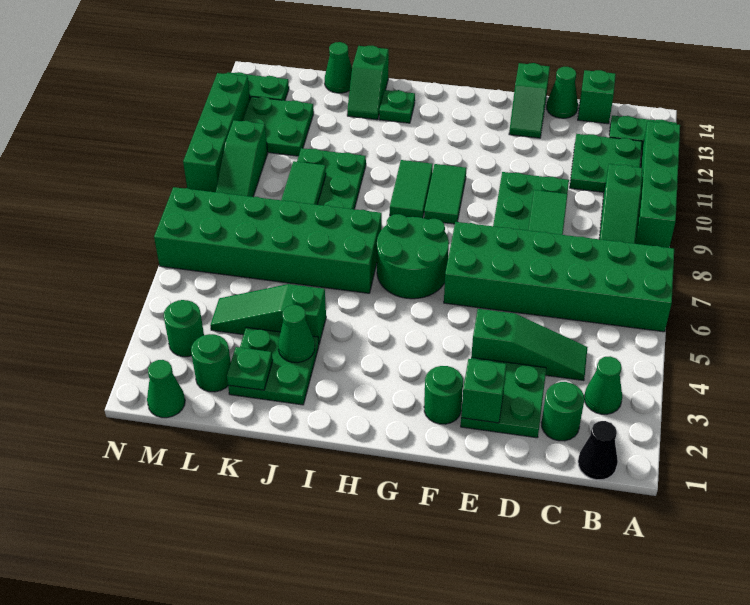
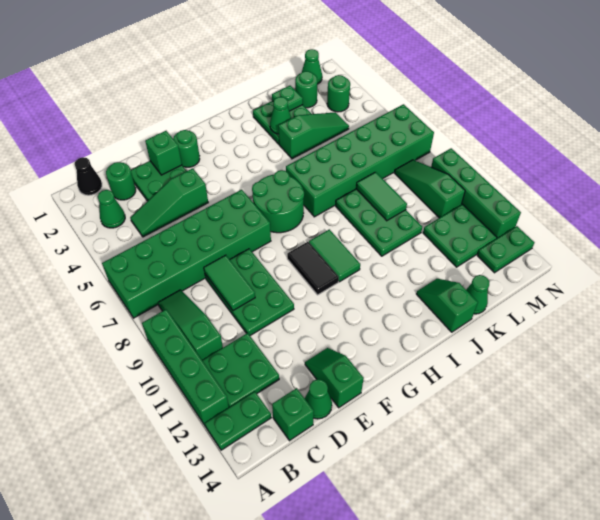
green tile G9:G10 level 1 -> black tile G9:G10 level 1
green plate I13 level 1 -> none

